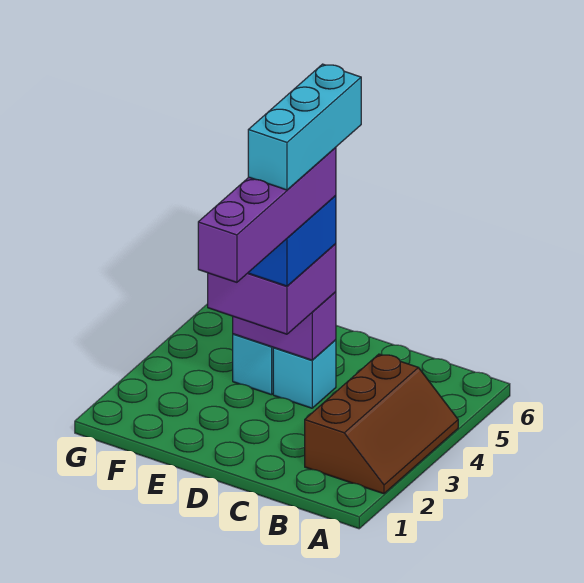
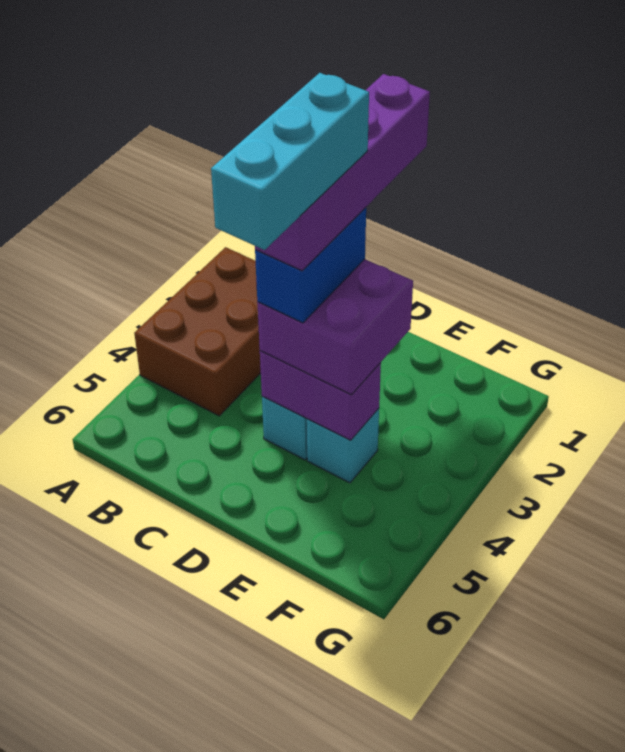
brown slope A2:B4 level 1 top B -> brown brick A2:B4 level 1

